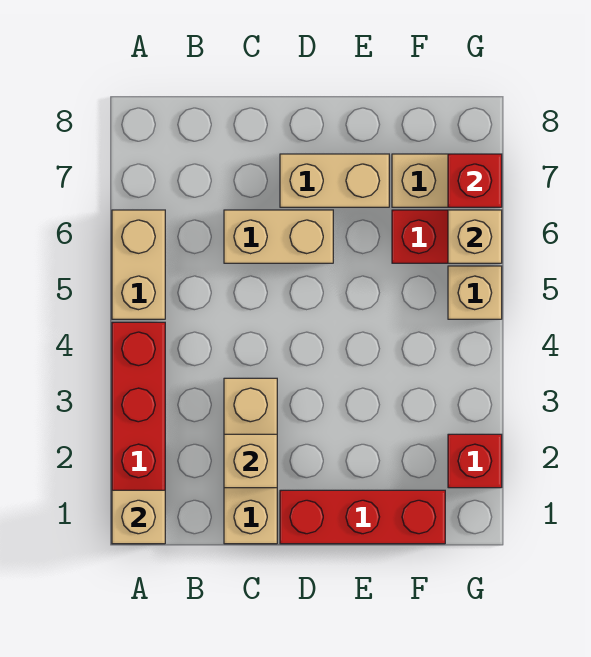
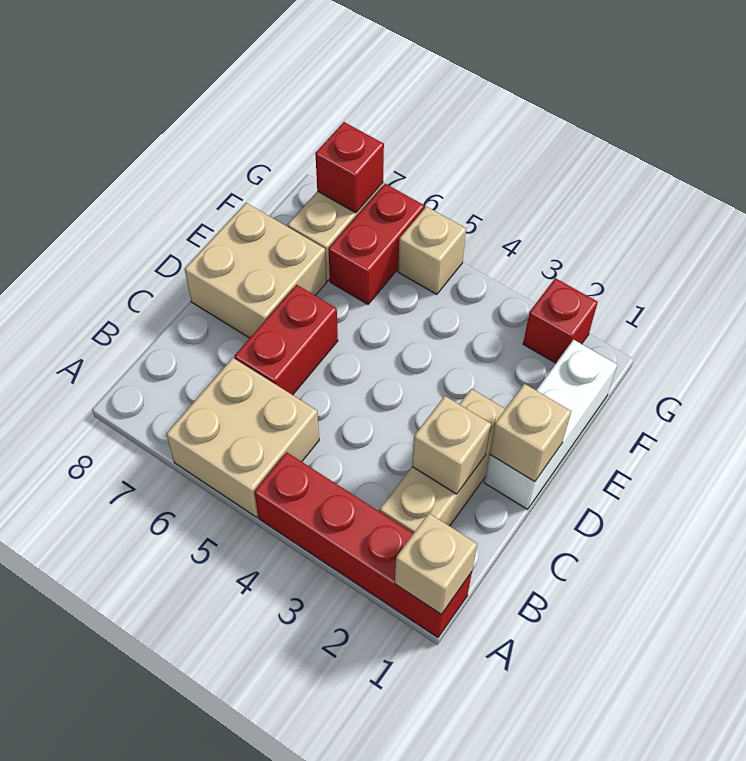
tan brick A5:A6 level 1 -> tan brick A5:B6 level 1
tan brick C1:C3 level 1 -> tan brick B2:D2 level 1
tan brick C6:D6 level 1 -> red brick C6:D6 level 1
red brick D1:F1 level 1 -> white brick D1:F1 level 1
tan brick D7:E7 level 1 -> tan brick D7:E8 level 1
tan brick G6 level 2 -> tan brick D1 level 2

